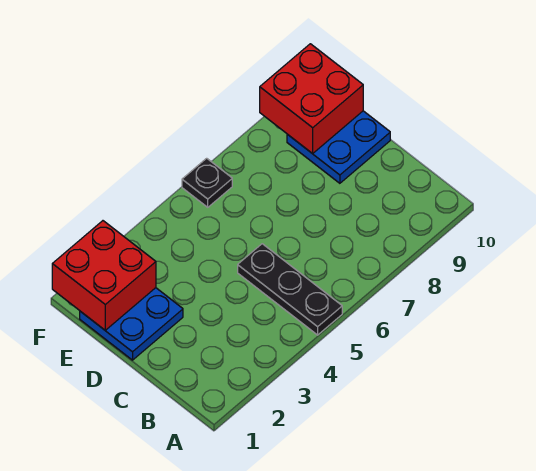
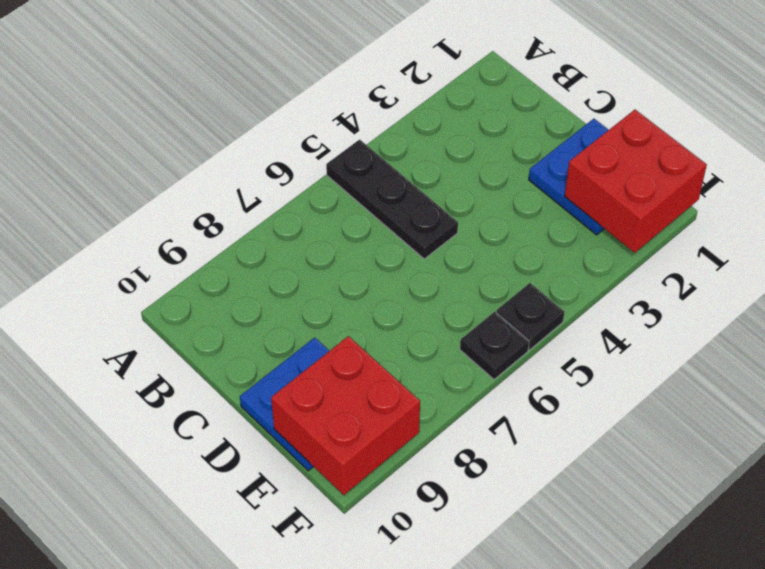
none -> black plate F5 level 1

